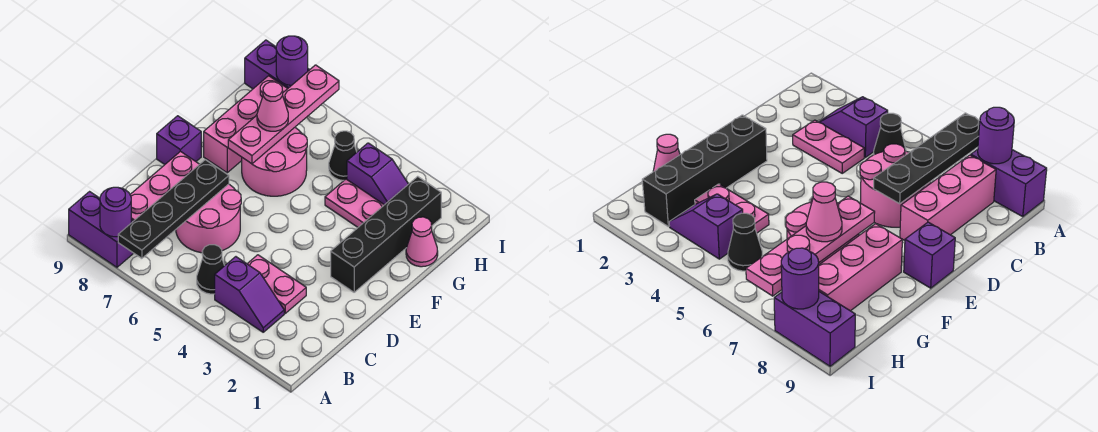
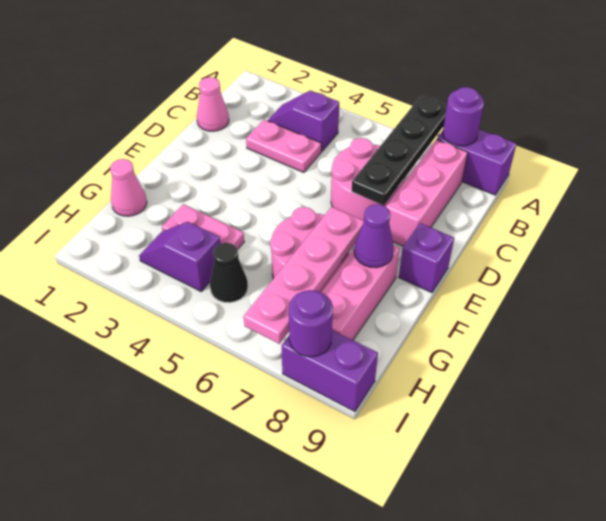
black cone B5 level 1 -> none
black brick E2:H2 level 1 -> none
none -> purple cone F8 level 2
pink cone G7 level 3 -> pink cone C1 level 1

